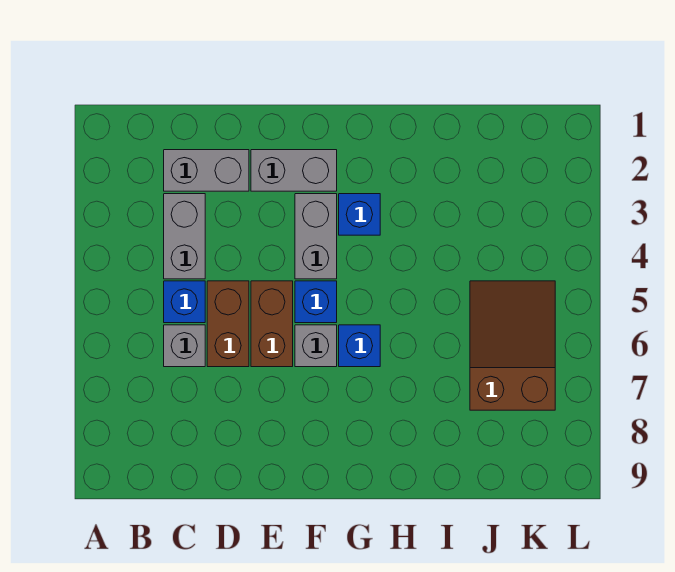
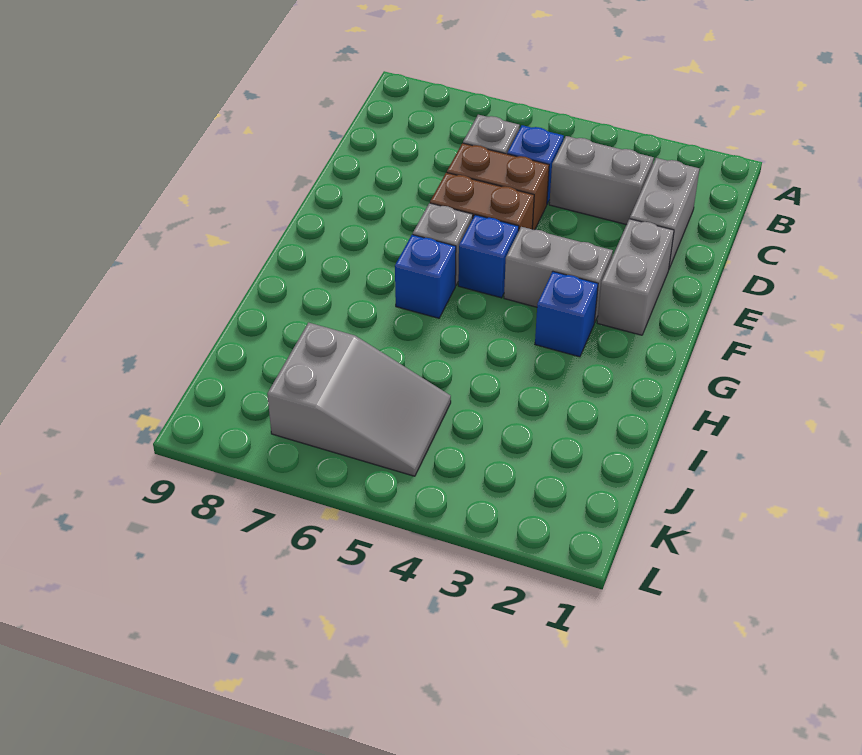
brown slope J5:K7 level 1 top 7 -> grey slope J5:K7 level 1 top 7

